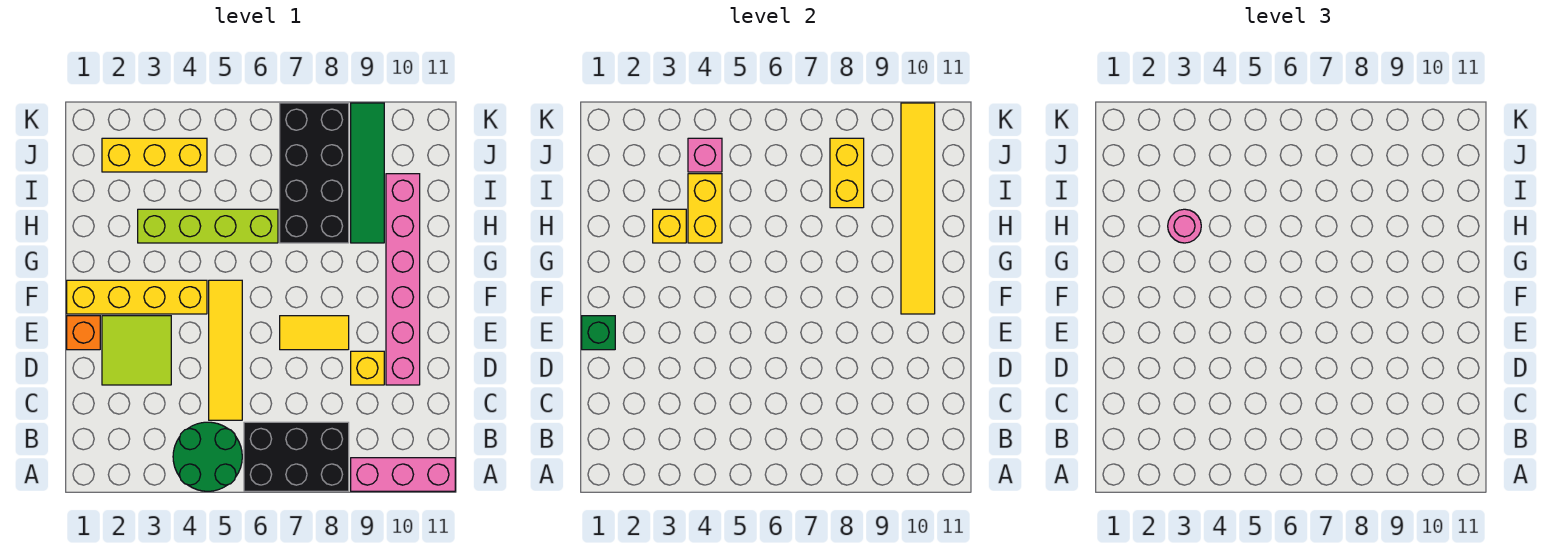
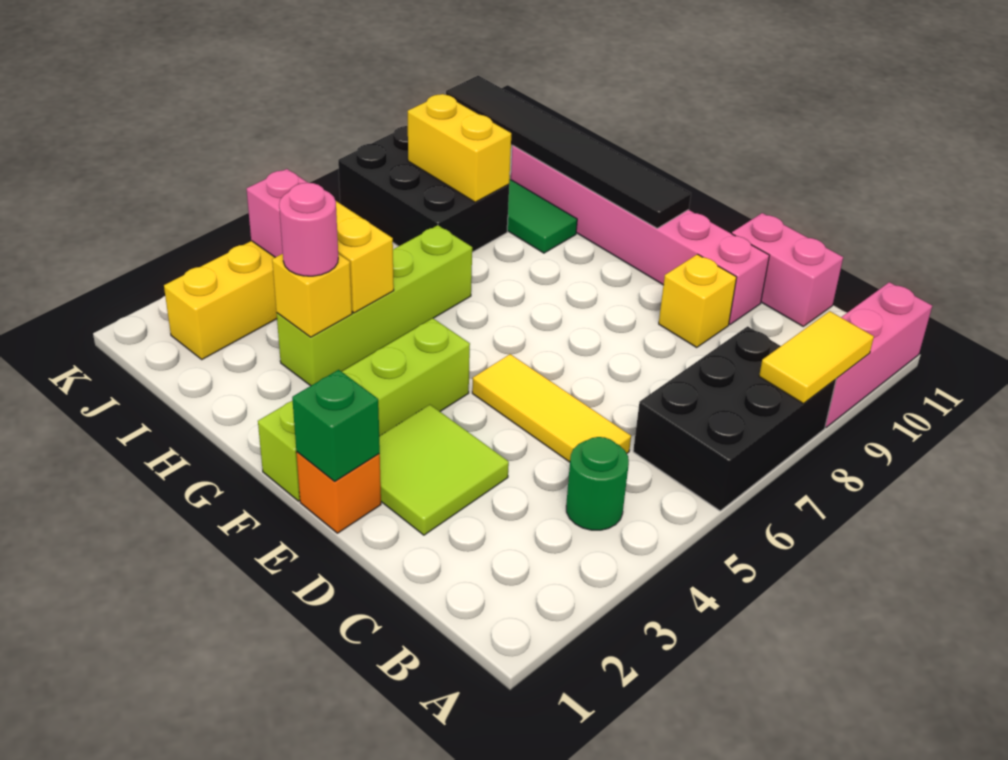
green round brick A4:B5 level 1 -> green round brick B4 level 1
yellow tile C5:F5 level 1 -> yellow tile C5:E5 level 1
none -> pink brick C11:D11 level 1
yellow tile E7:E8 level 1 -> yellow tile A8:A9 level 2
yellow brick F1:F4 level 1 -> lime brick F1:F4 level 1
yellow tile F10:K10 level 2 -> black tile F10:K10 level 2
black brick H7:K8 level 1 -> black brick I7:K8 level 1

